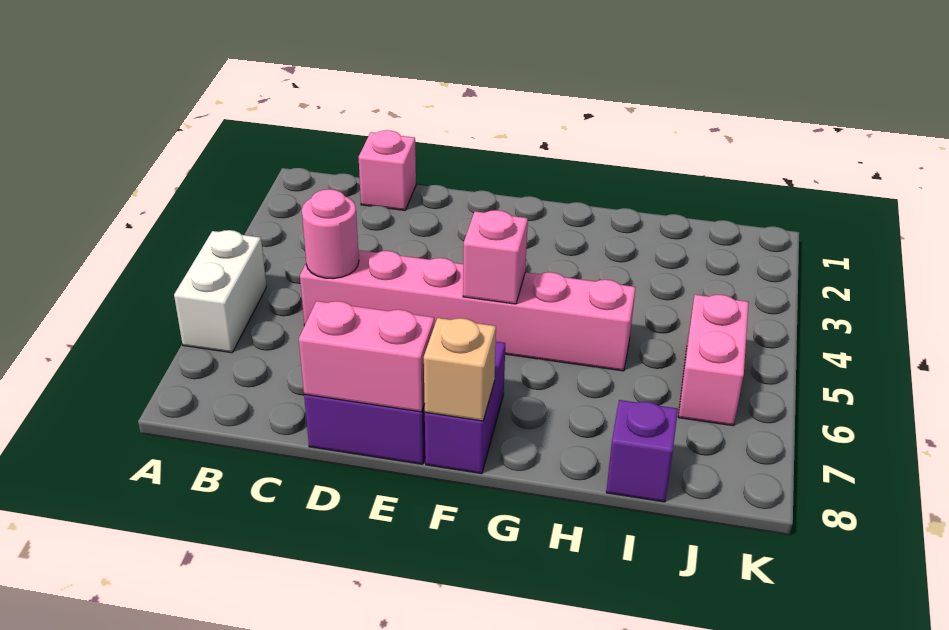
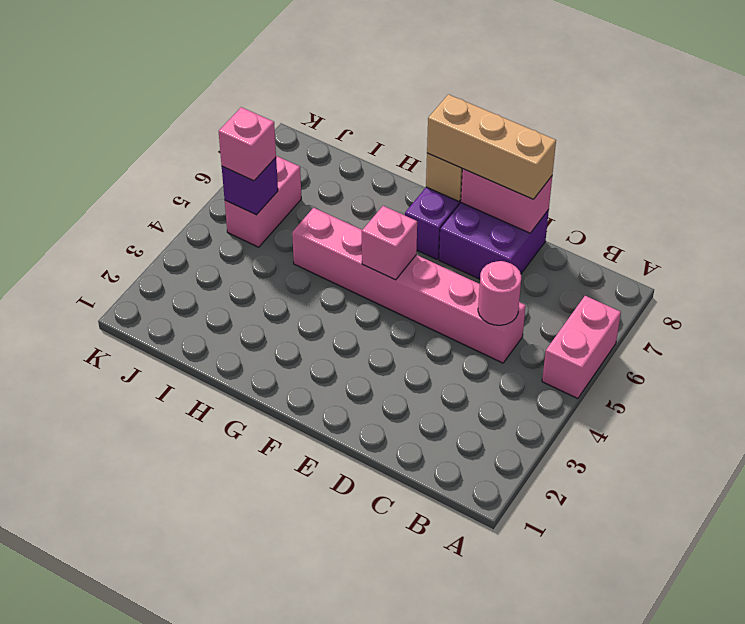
white brick A5:A6 level 1 -> pink brick A5:A6 level 1
pink brick C1 level 1 -> pink brick J5 level 3
none -> tan brick D8:F8 level 3
purple brick I8 level 1 -> purple brick J5 level 2

